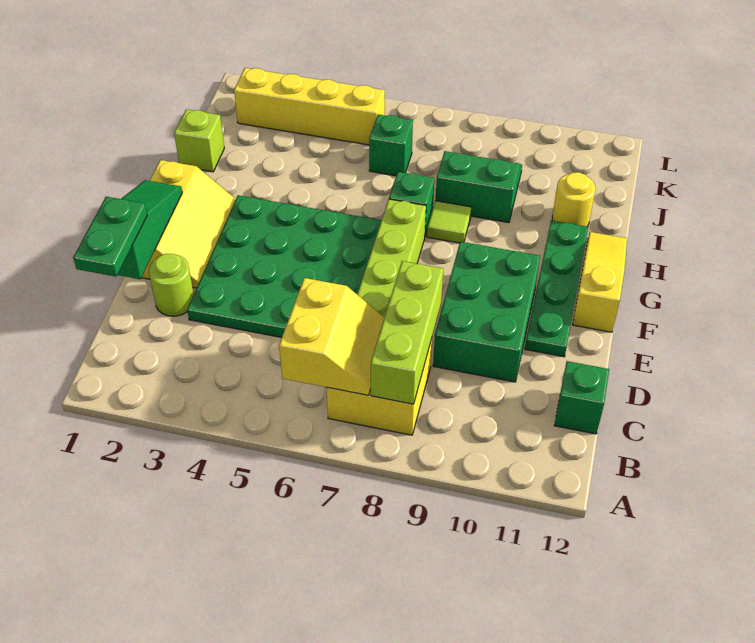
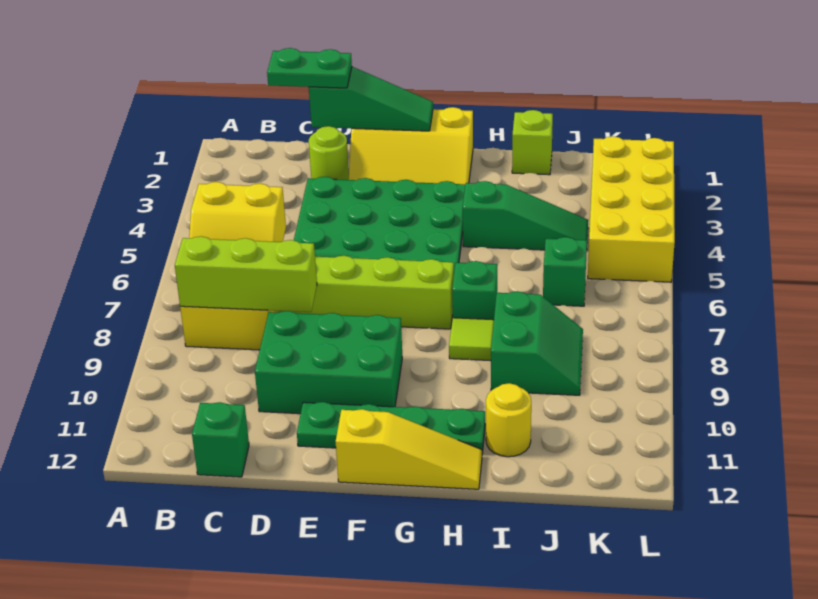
none -> green slope H4:J4 level 1 top H
yellow brick K2:K5 level 1 -> yellow brick K2:L5 level 1

